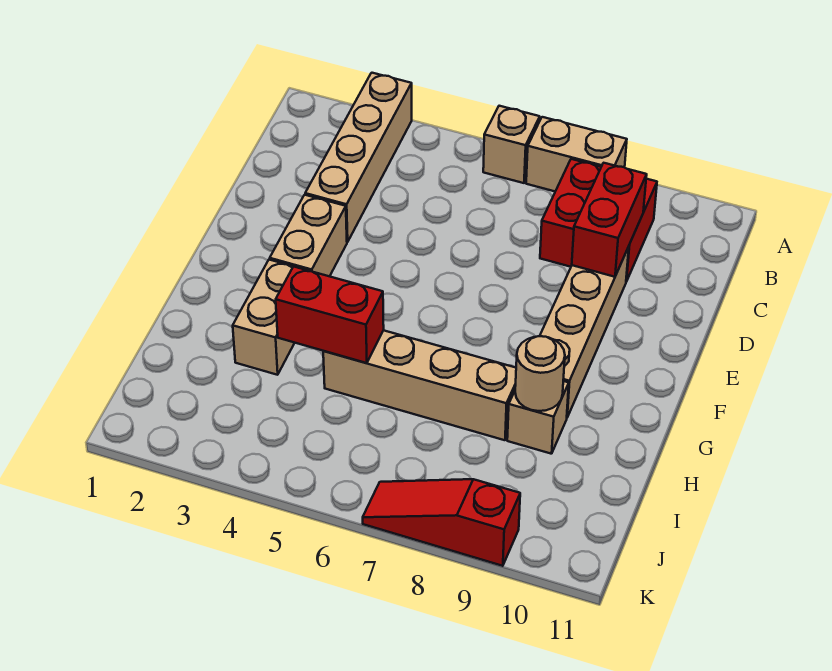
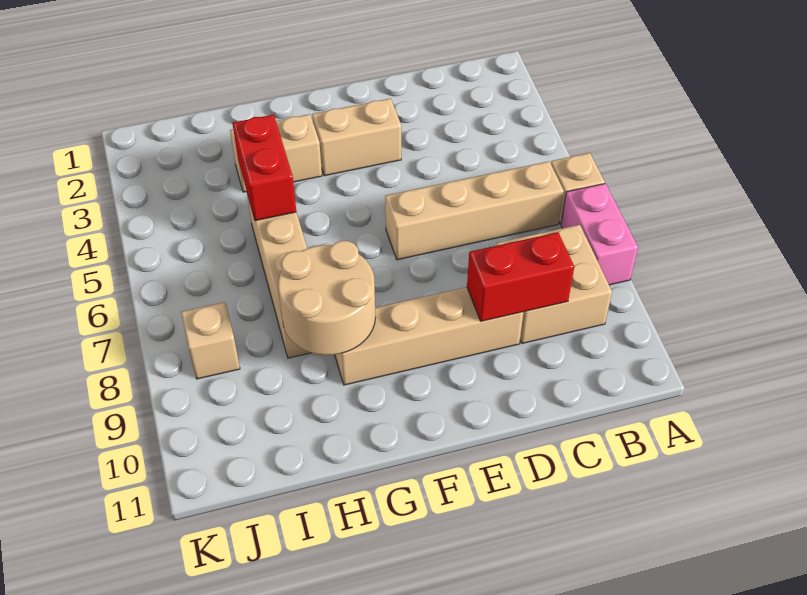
tan brick A3:D3 level 1 -> tan brick B6:E6 level 1
tan brick A7:A8 level 1 -> pink brick A7:A8 level 1
red brick B8:C9 level 1 -> tan brick B8:C9 level 1
tan brick H9 level 1 -> tan brick J8 level 1
tan round brick H9 level 2 -> tan round brick G8:H9 level 2
red slope K7:K9 level 1 top 9 -> none

